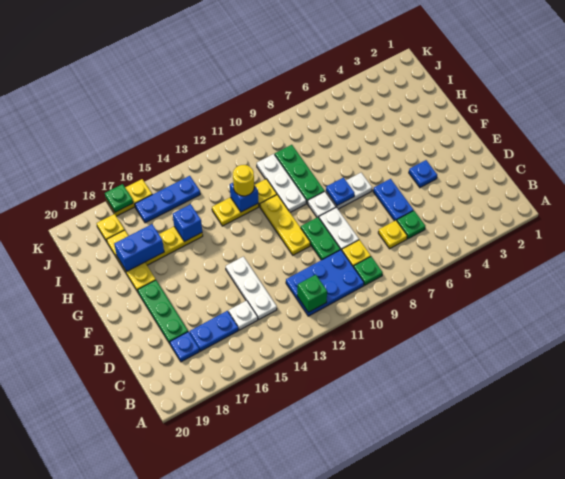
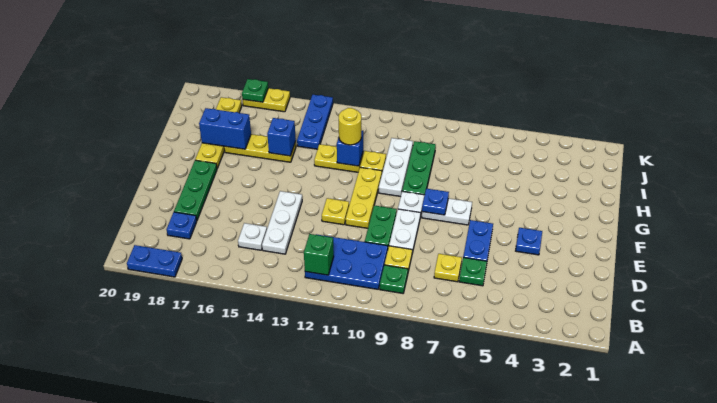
blue plate C16:C17 level 1 -> blue plate A18:A19 level 1
none -> yellow plate E12 level 1
blue plate J14:J16 level 1 -> blue plate I14:K14 level 1

